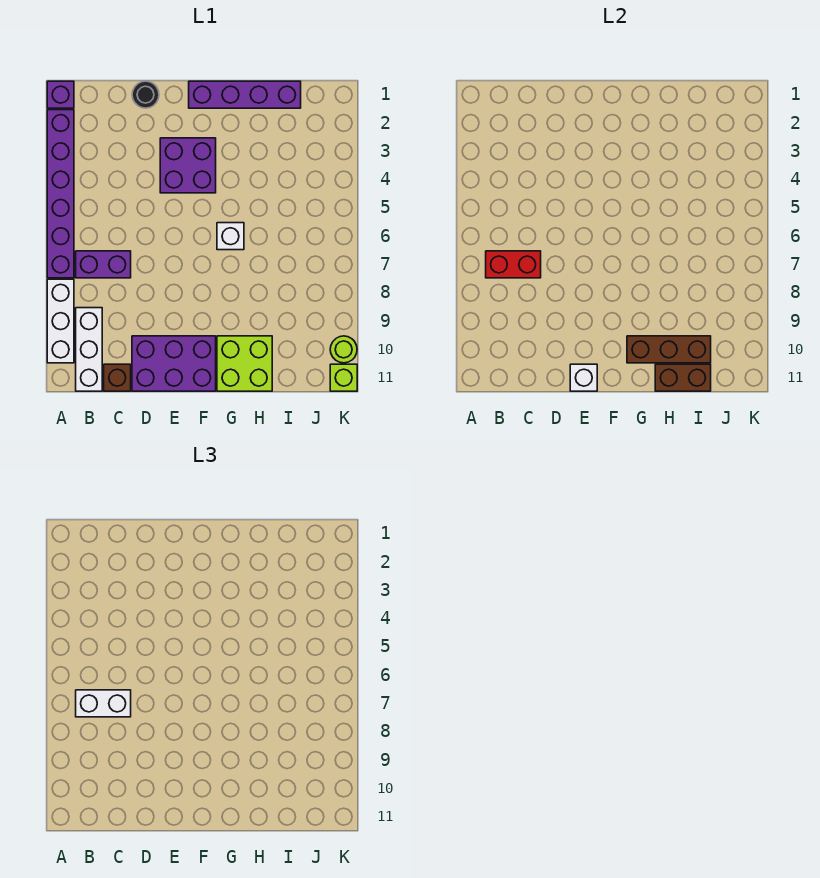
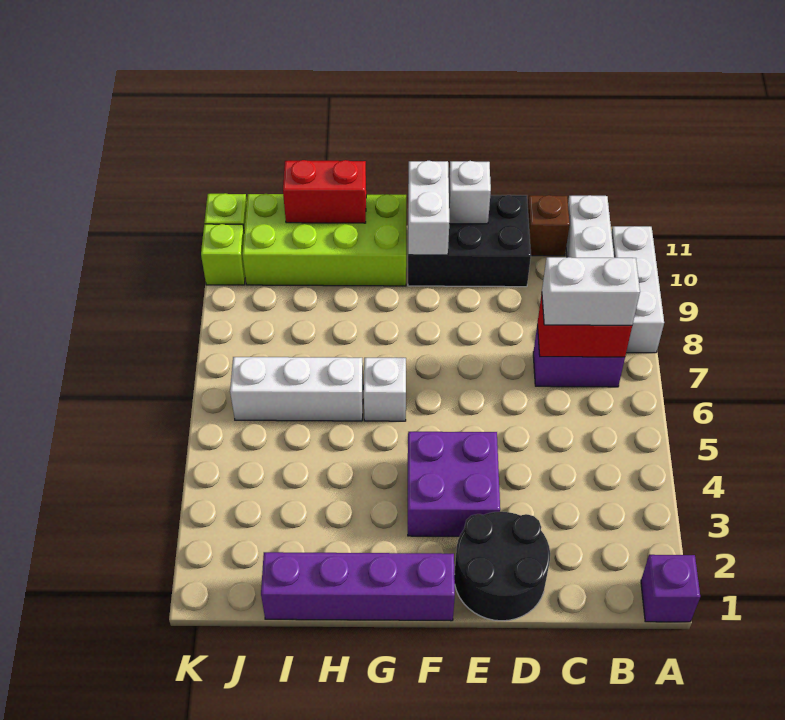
purple brick A2:A7 level 1 -> none
black round brick D1 level 1 -> black round brick D1:E2 level 1
purple brick D10:F11 level 1 -> black brick D10:F11 level 1
none -> white brick F10:F11 level 2
lime brick G10:H11 level 1 -> lime brick G10:J11 level 1
brown brick G10:I10 level 2 -> none
none -> white brick H6:J6 level 1
brown brick H11:I11 level 2 -> red brick H11:I11 level 2
lime round brick K10 level 1 -> lime brick K10 level 1

